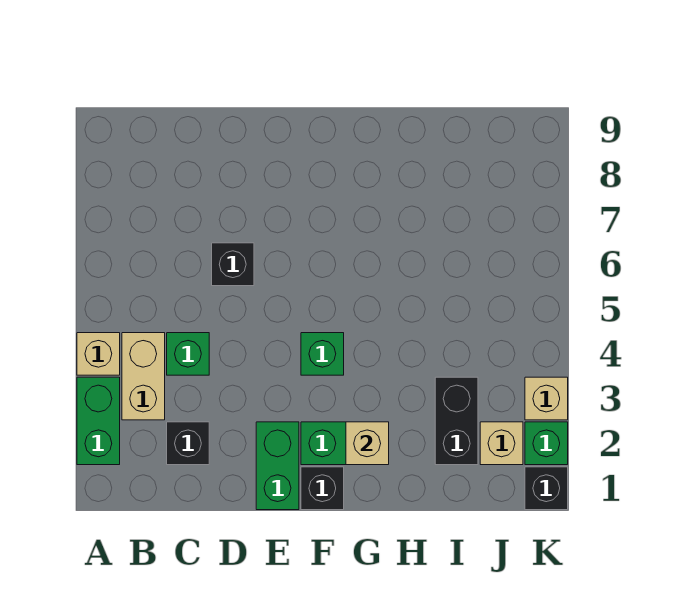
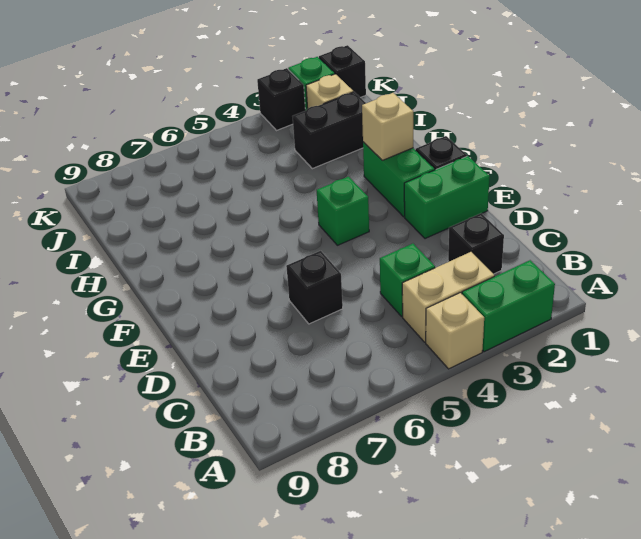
tan brick K3 level 1 -> black brick K3 level 1

